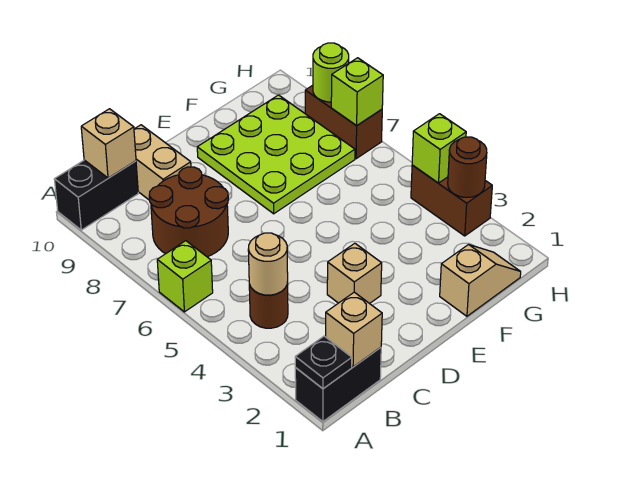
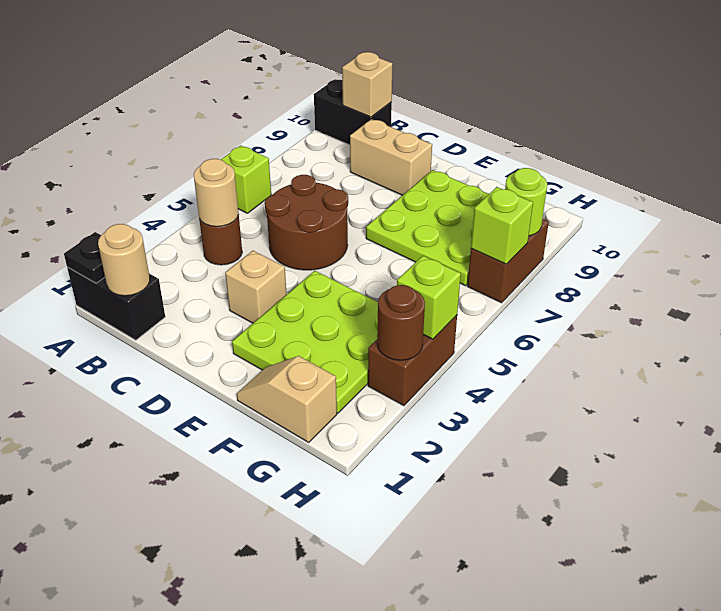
tan brick B1 level 2 -> tan round brick B1 level 2
brown round brick B7:C8 level 1 -> brown round brick C5:D6 level 1
tan brick C9:C10 level 1 -> tan brick C9:D9 level 1
none -> lime plate E2:G4 level 1
tan slope F1:G1 level 1 top F -> tan slope F1:G1 level 1 top G

